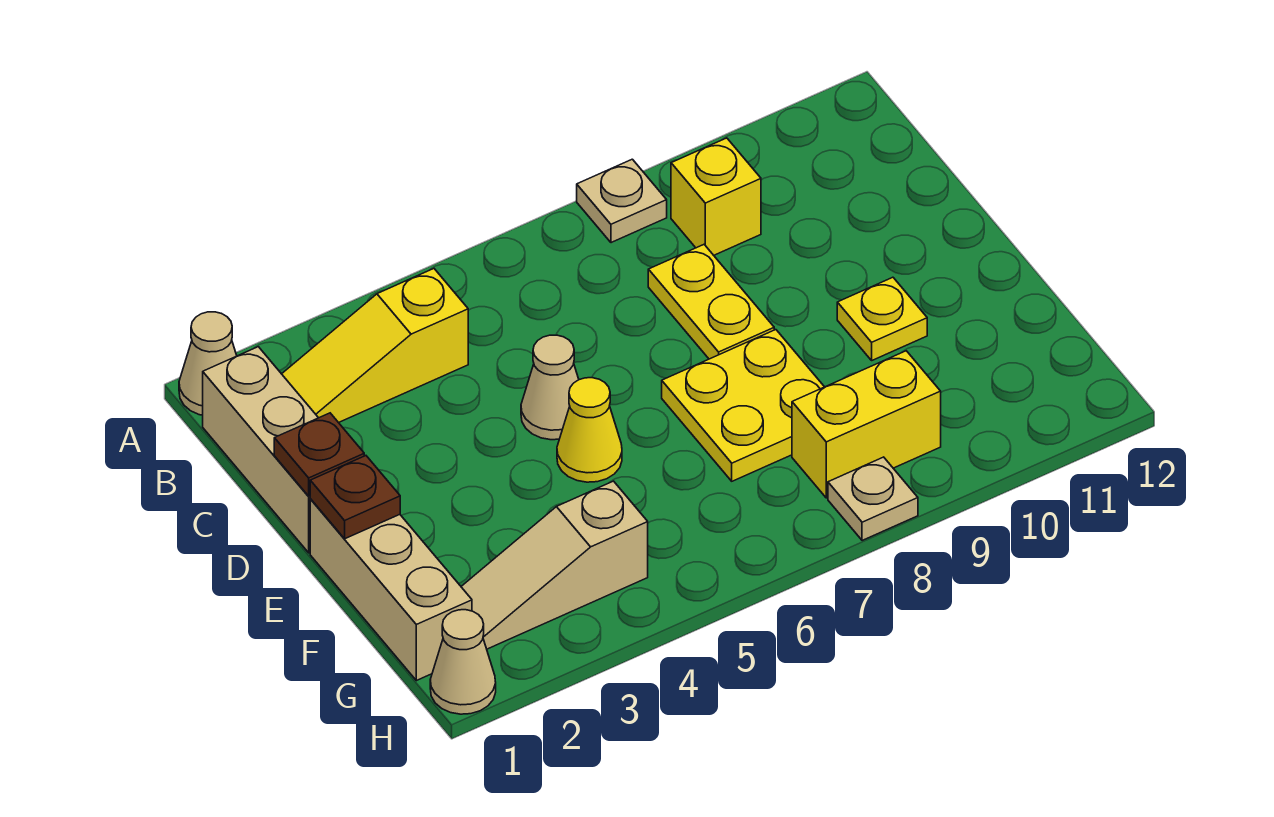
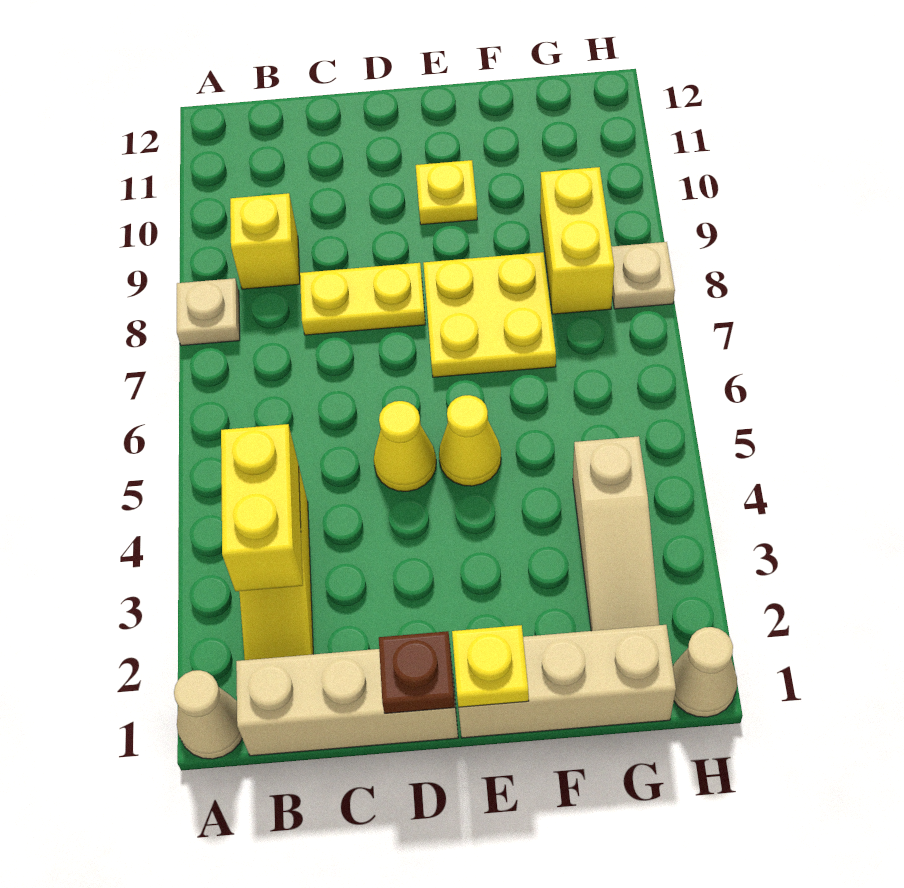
none -> yellow brick B3:B4 level 2
tan cone D5 level 1 -> yellow cone D5 level 1
brown plate E1 level 2 -> yellow plate E1 level 2

